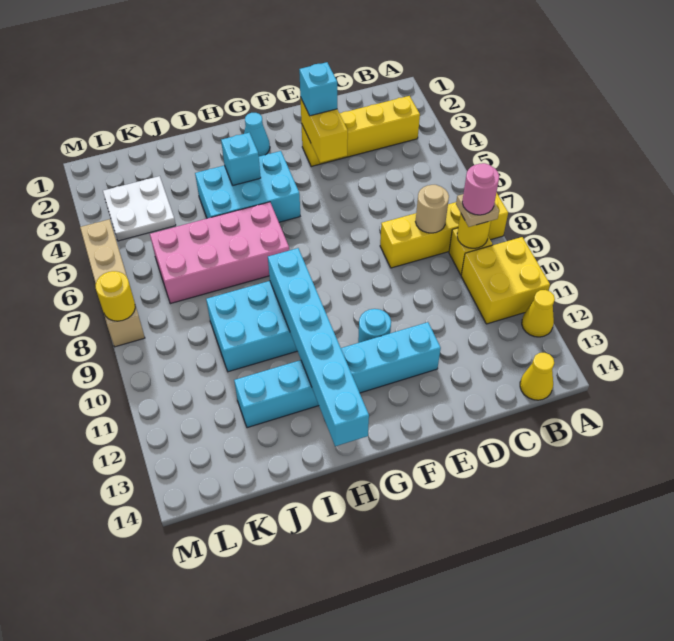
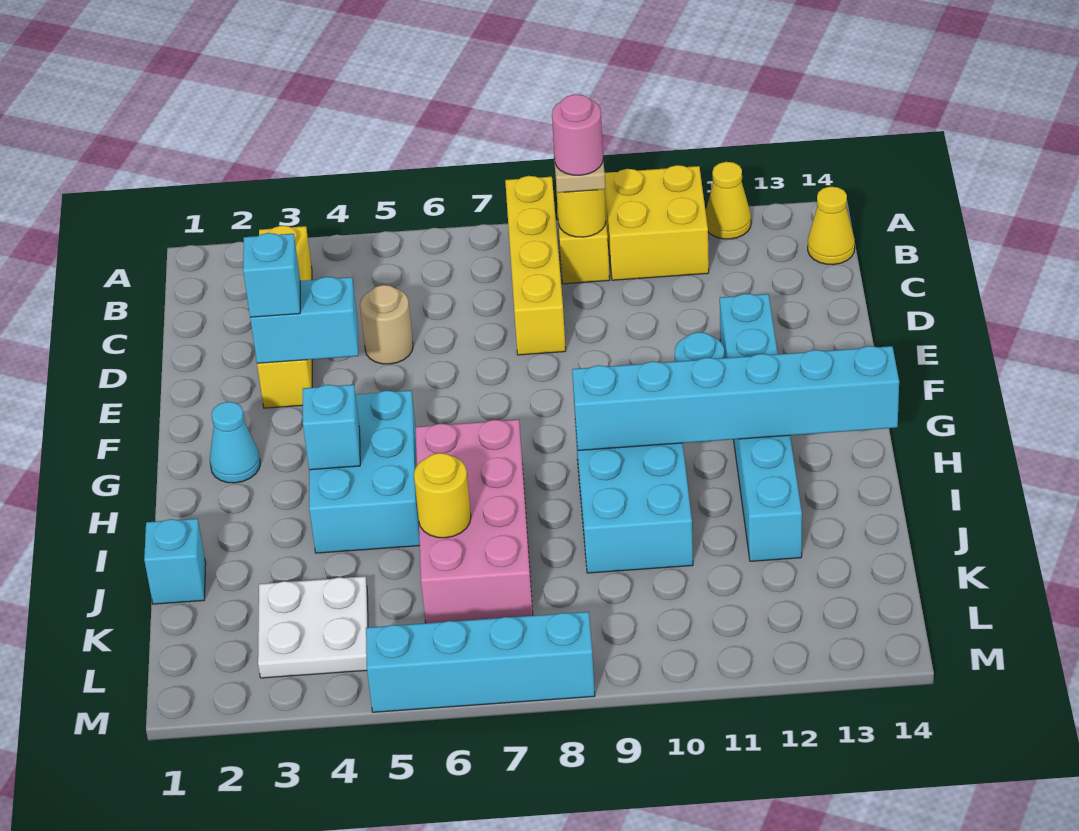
tan round brick C8 level 2 -> tan round brick D5 level 1
yellow brick E3:E4 level 2 -> cyan brick E3:E4 level 2
none -> cyan brick J1 level 1
tan brick M5:M8 level 1 -> cyan brick M5:M8 level 1
yellow round brick M8 level 2 -> yellow round brick J6 level 2

